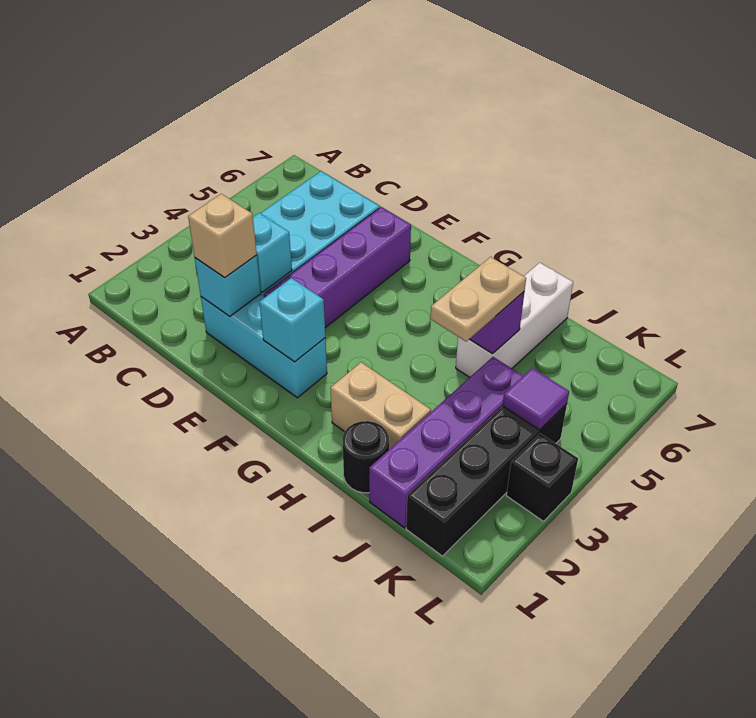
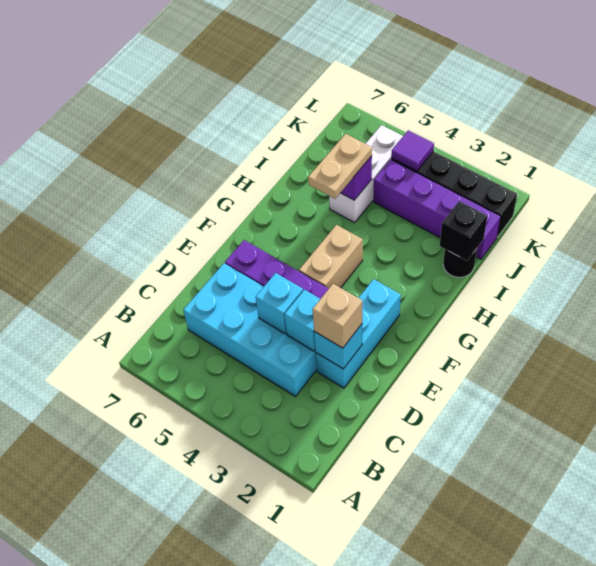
cyan brick F2 level 2 -> cyan brick D4 level 2
tan brick H2:I2 level 1 -> tan brick F4:G4 level 1
tan plate I4:I5 level 3 -> tan plate H5:I5 level 3
white brick I5:I7 level 1 -> white brick I5:K5 level 1
black brick L3 level 1 -> black brick I1 level 2

